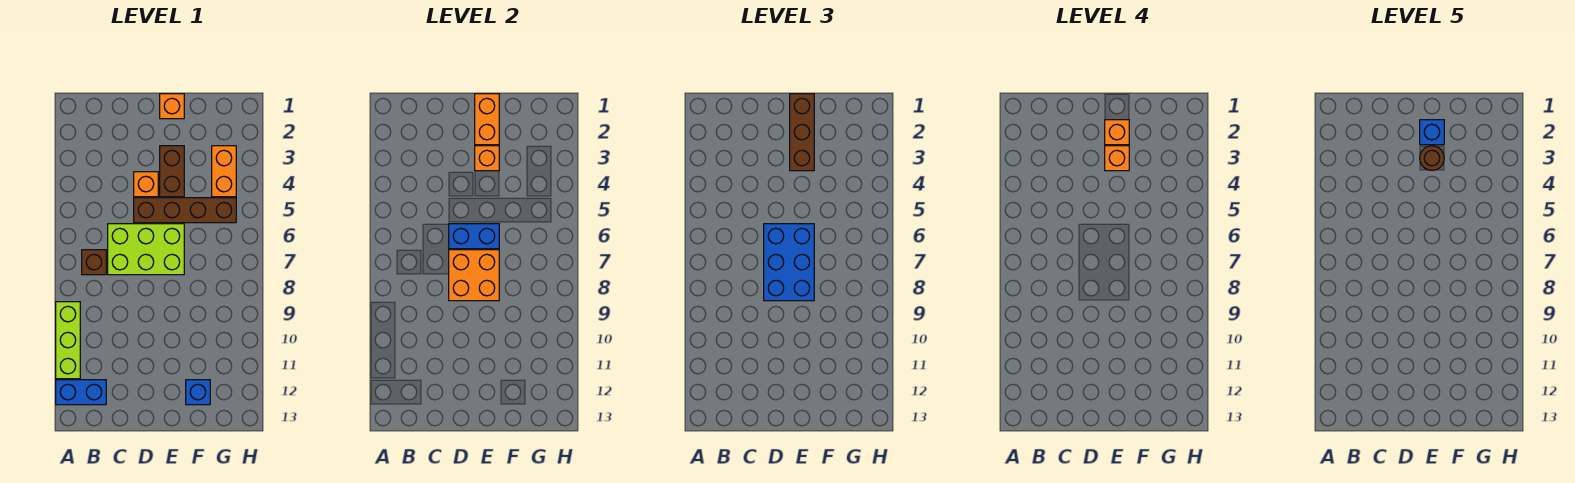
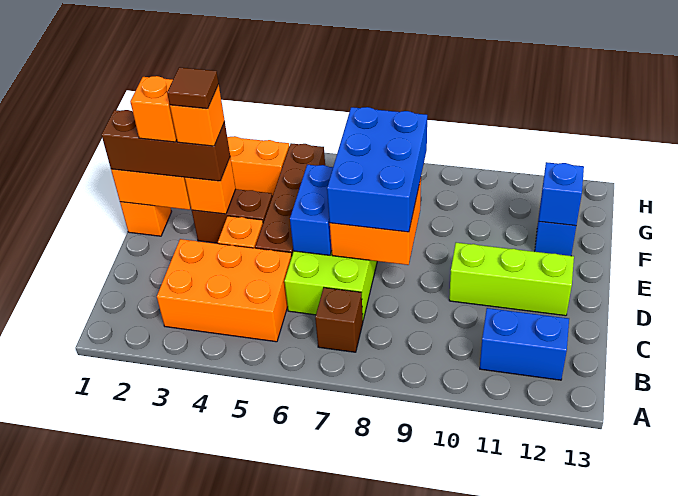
lime brick A9:A11 level 1 -> lime brick D10:D12 level 1
blue brick A12:B12 level 1 -> blue brick B11:B12 level 1
none -> orange brick B3:C5 level 1
blue brick D6:E8 level 3 -> blue brick D7:F8 level 3
blue brick E2 level 5 -> blue brick F12 level 2
brown round brick E3 level 5 -> brown tile E3 level 5

